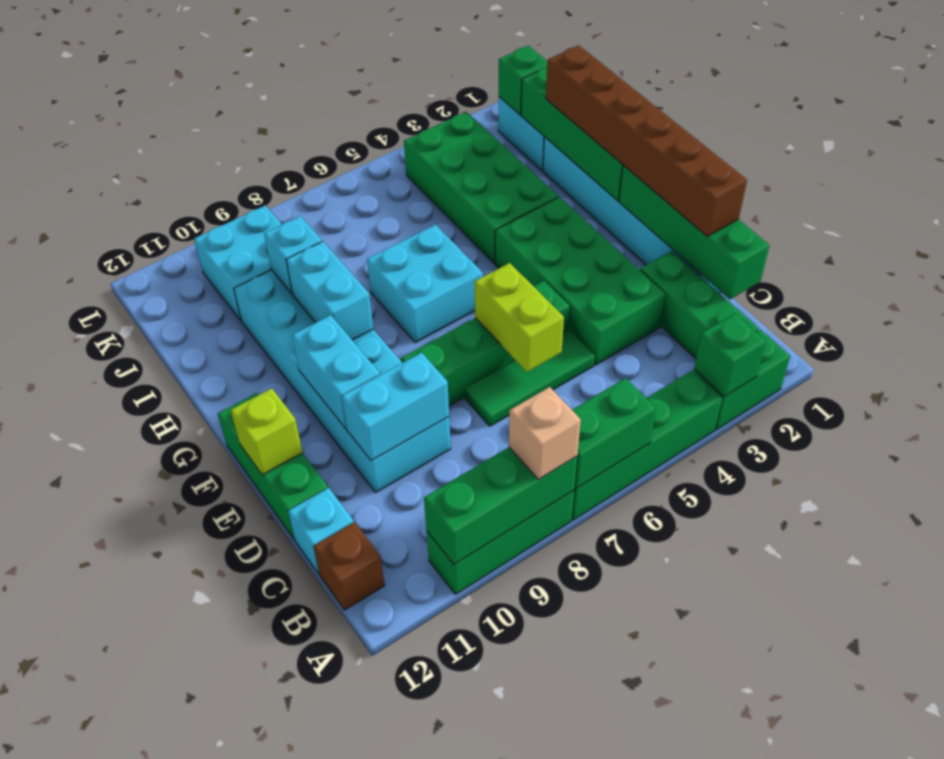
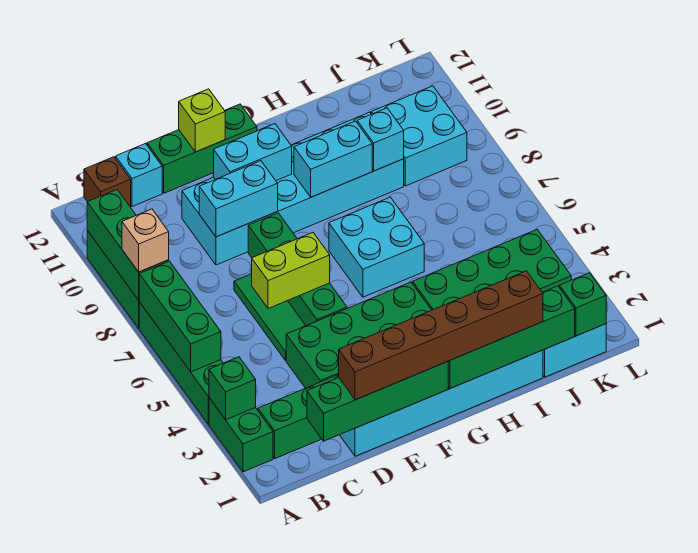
green brick A6:A7 level 2 -> green brick A5:A7 level 2
cyan brick D9:D10 level 2 -> cyan brick D9:E9 level 2

